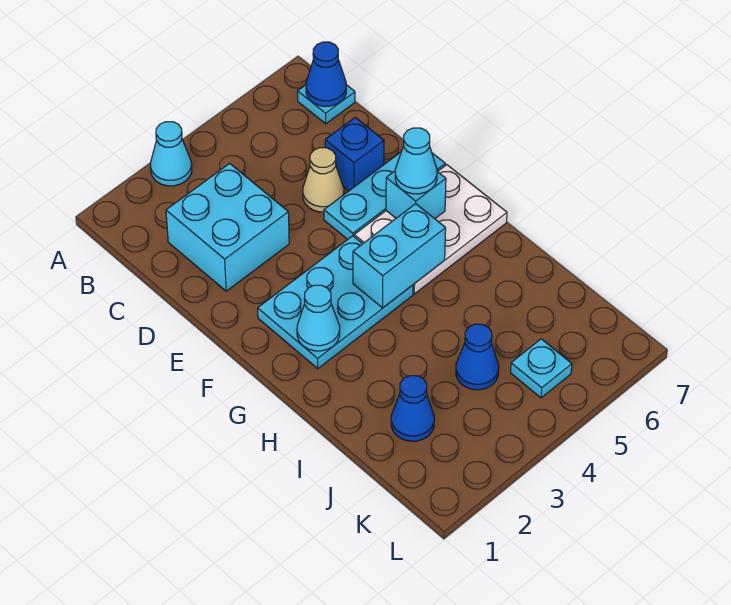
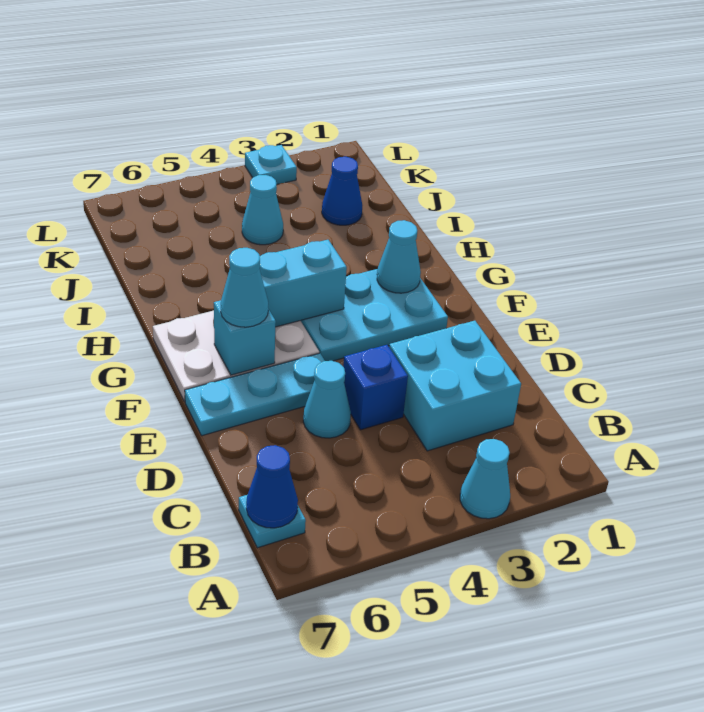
tan cone D5 level 1 -> cyan cone D5 level 1
blue brick D6 level 1 -> blue brick D4 level 1
blue cone J4 level 1 -> cyan cone J4 level 1
cyan plate K5 level 1 -> cyan plate L3 level 1

